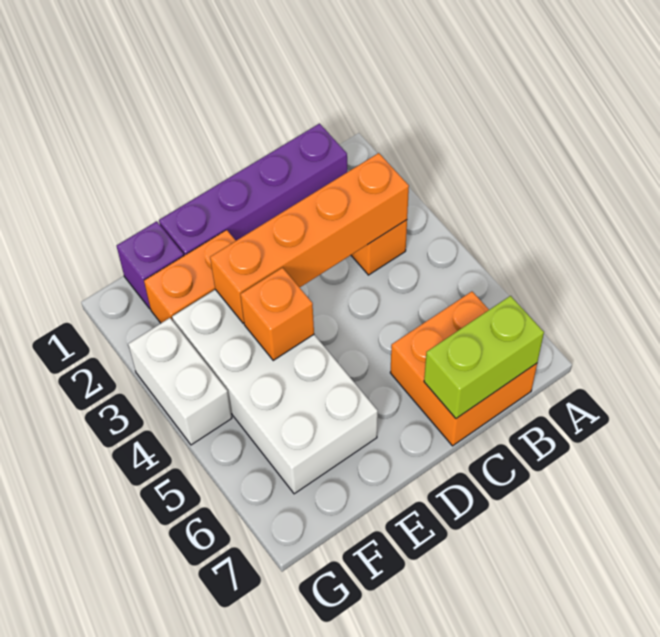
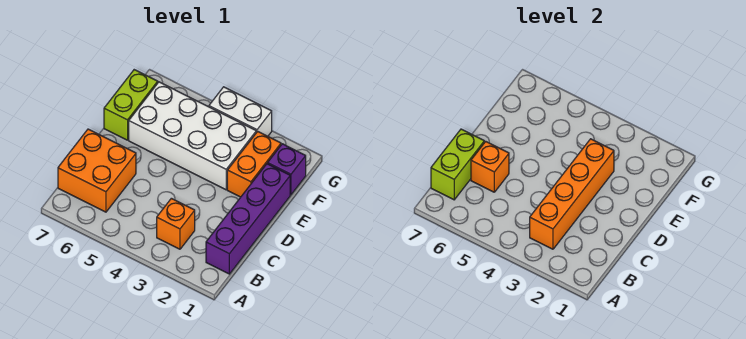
orange brick E4 level 2 -> orange brick C6 level 2
none -> lime brick E7:F7 level 1

